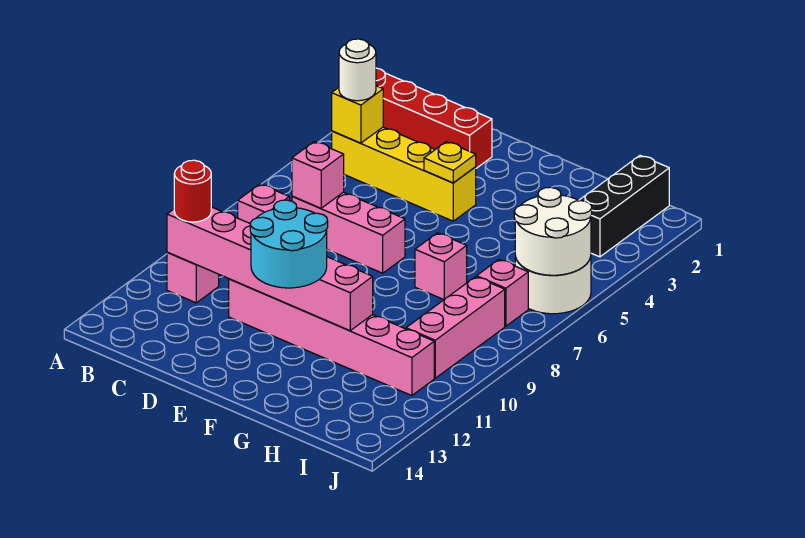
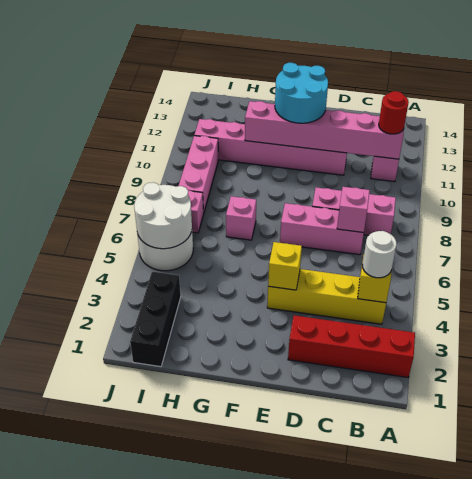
pink brick B8 level 1 -> pink brick B8:D8 level 1
yellow plate E4 level 2 -> yellow brick E4 level 2

